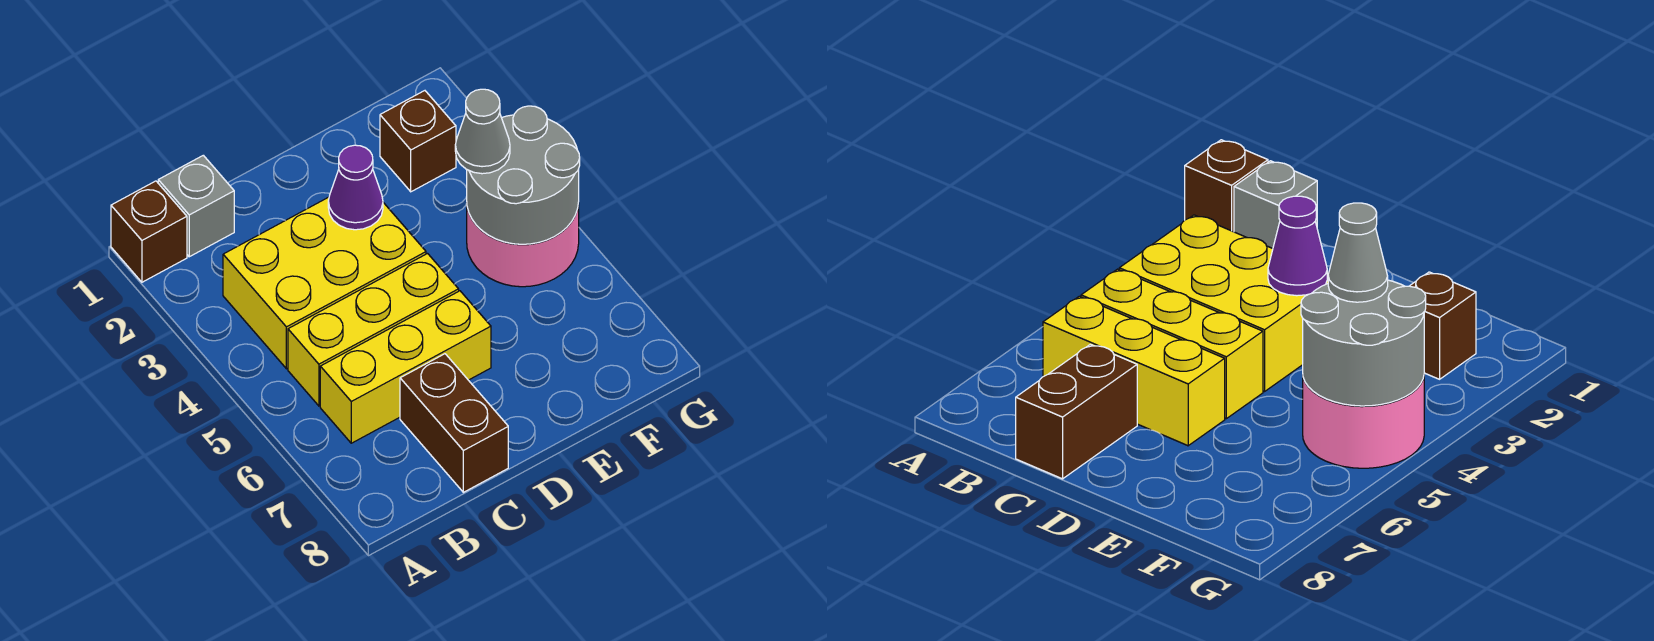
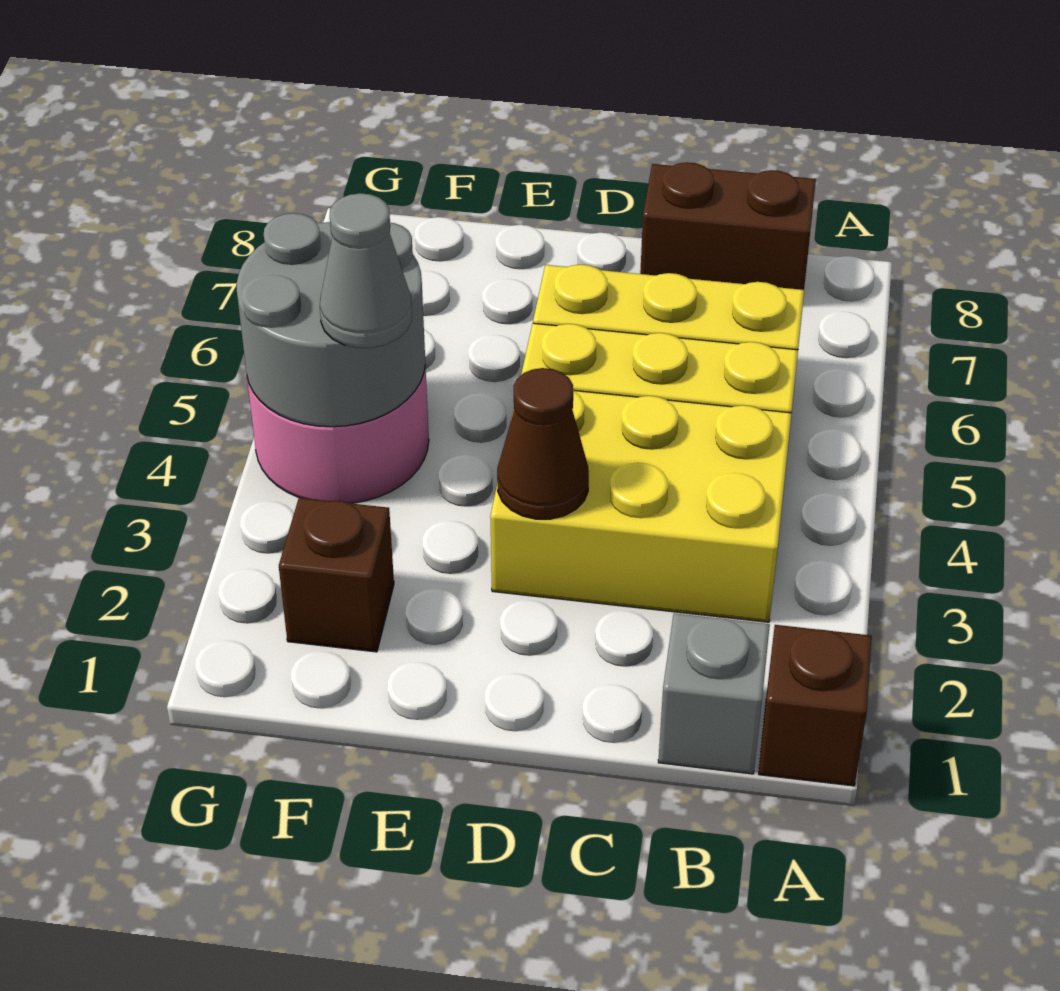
brown brick C7:C8 level 1 -> brown brick B8:C8 level 1
purple cone D3 level 2 -> brown cone D3 level 2

